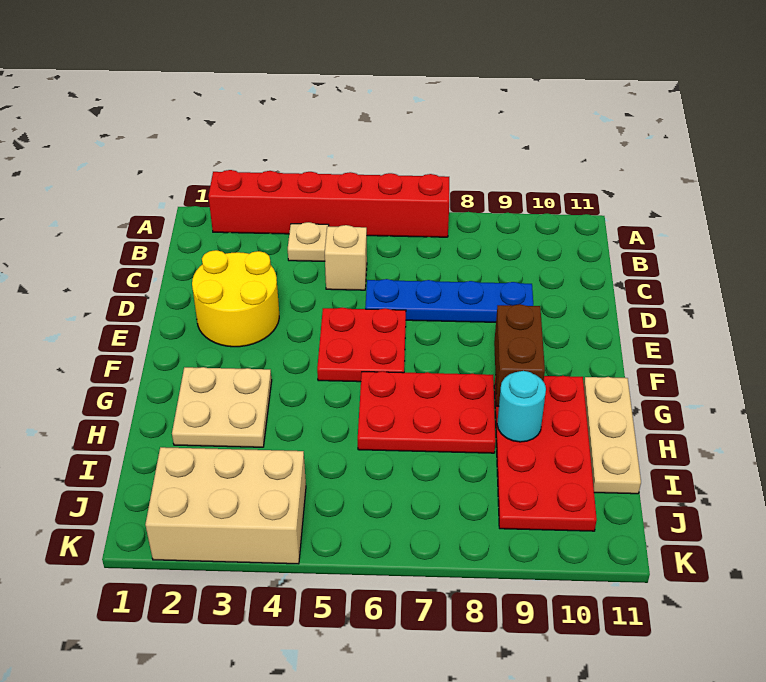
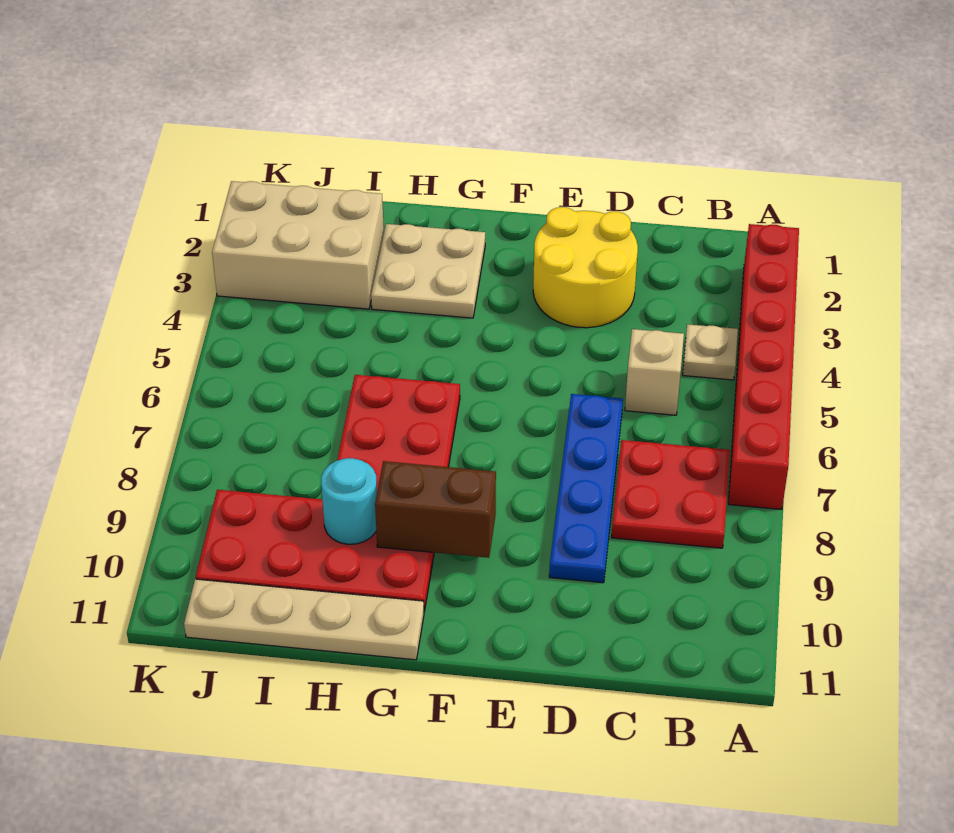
red plate E5:F6 level 1 -> red plate B7:C8 level 1
tan plate G11:I11 level 1 -> tan plate G11:J11 level 1
tan brick J2:K4 level 1 -> tan brick I2:K3 level 1

